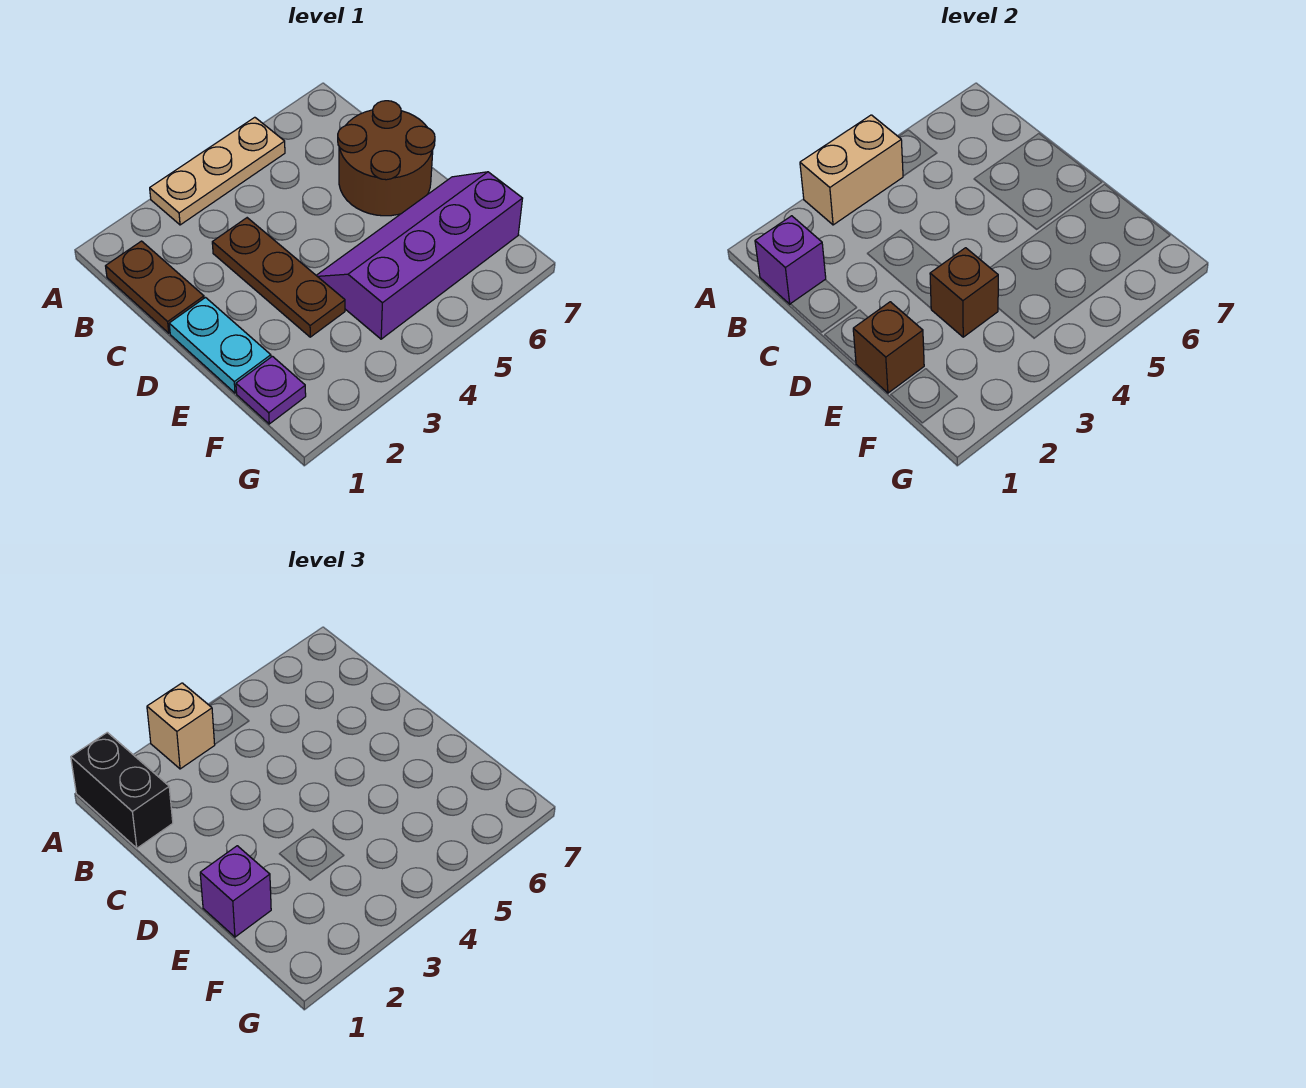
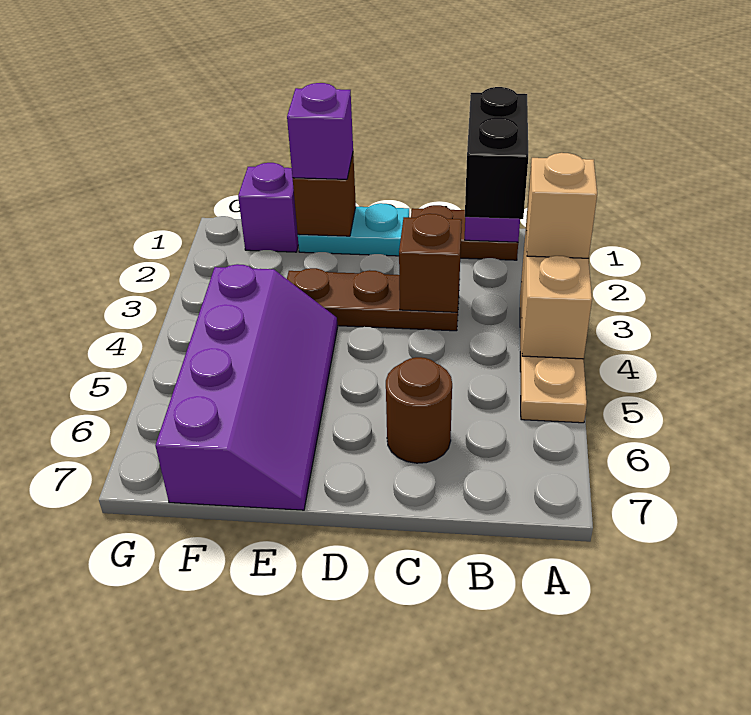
black brick A1:B1 level 3 -> black brick B1:B2 level 3
brown round brick C6:D7 level 1 -> brown round brick C6 level 1
brown brick E3 level 2 -> brown brick C3 level 2
purple plate F1 level 1 -> purple brick F1 level 1

